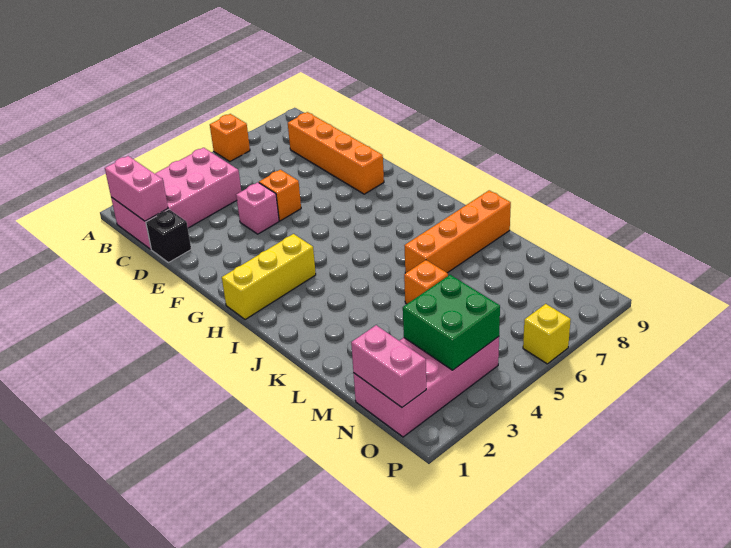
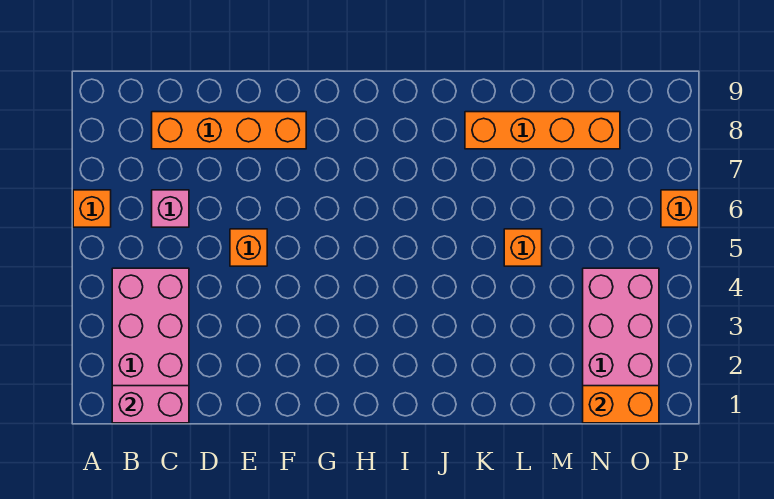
black brick D1 level 1 -> none
pink brick E4 level 1 -> pink brick C6 level 1
yellow brick H1:H3 level 1 -> none
orange brick K6:K9 level 1 -> orange brick K8:N8 level 1
pink brick N1:O1 level 2 -> orange brick N1:O1 level 2
green brick N3:O4 level 2 -> none
yellow brick P6 level 1 -> orange brick P6 level 1

